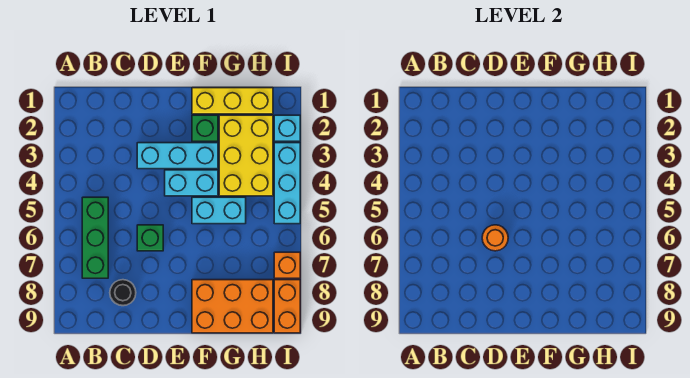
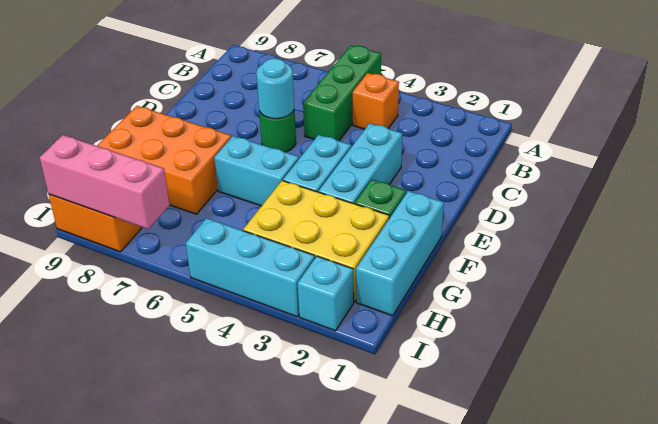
green brick B5:B7 level 1 -> green brick A5:C5 level 1
black round brick C8 level 1 -> none
green brick D6 level 1 -> green round brick D6 level 1
orange round brick D6 level 2 -> cyan round brick D6 level 2
yellow brick F1:H1 level 1 -> cyan brick F1:H1 level 1
cyan brick F5:G5 level 1 -> cyan brick F5:F6 level 1
orange brick F8:H9 level 1 -> orange brick F7:G9 level 1
orange brick I7 level 1 -> orange brick B4 level 1
none -> pink brick I7:I9 level 2

